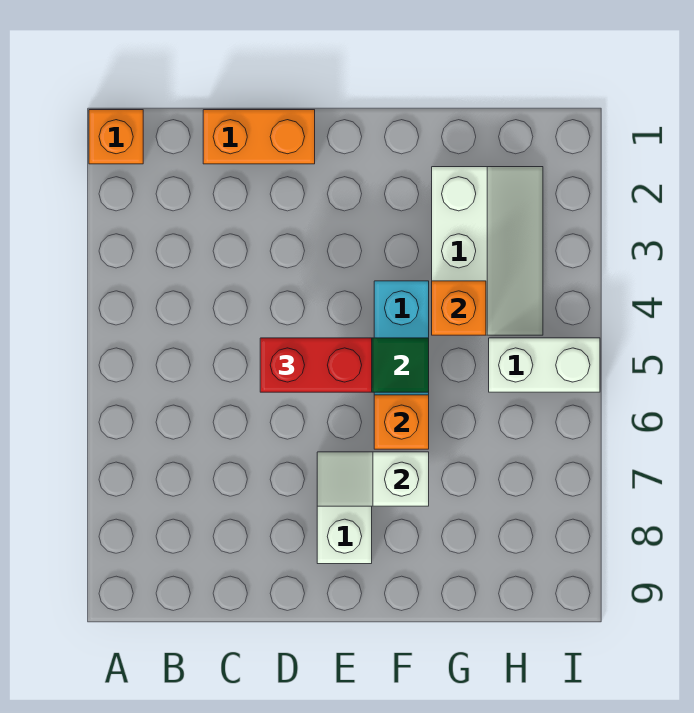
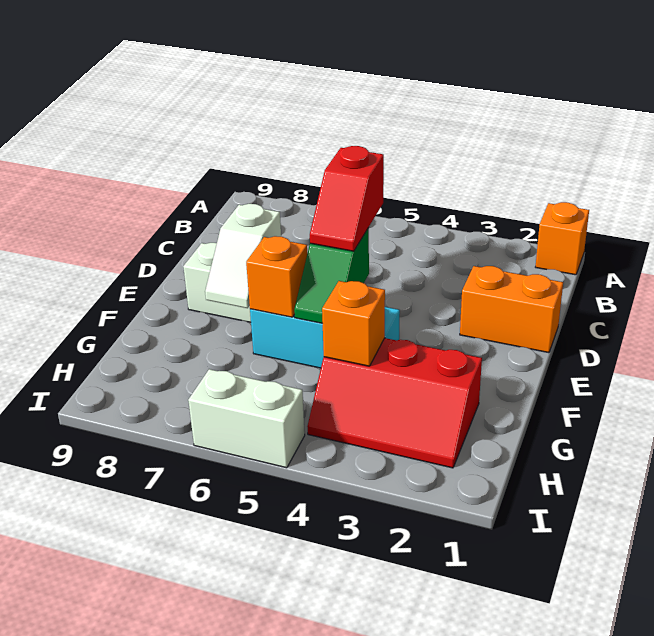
orange brick C1:D1 level 1 -> orange brick D1:D2 level 1
red brick D5:E5 level 3 -> red slope D5:E5 level 3 top D
white slope E7:F7 level 2 top F -> white slope E7:F7 level 2 top E
white slope G2:H4 level 1 top G -> red slope G2:H4 level 1 top G
white brick H5:I5 level 1 -> white brick I5:I6 level 1

